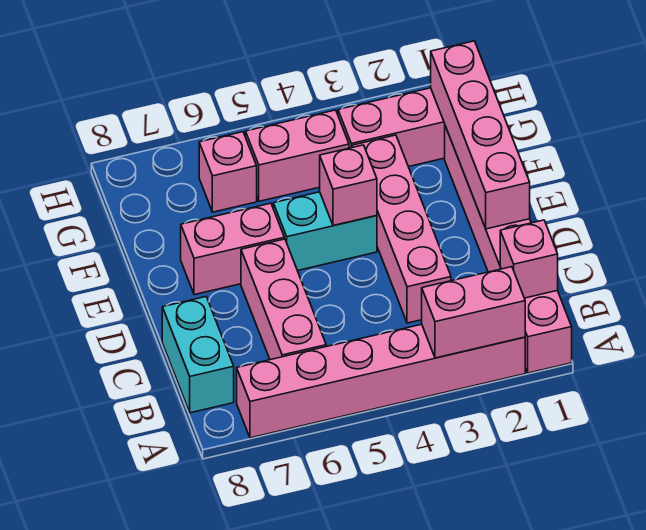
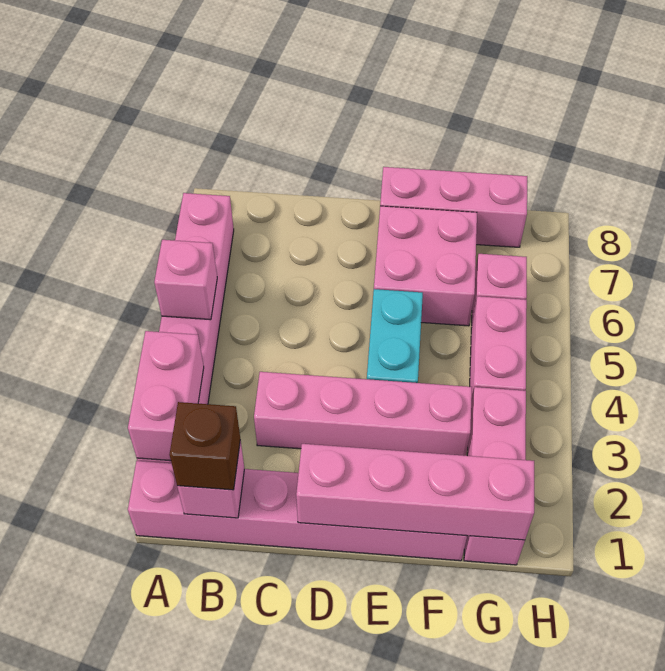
none -> brown brick B1 level 3
pink brick B6:D6 level 1 -> pink brick E8:G8 level 1
cyan brick B8:C8 level 1 -> none
pink brick E4 level 2 -> pink brick A5 level 2
pink brick E6:E7 level 1 -> pink brick E6:F7 level 1

